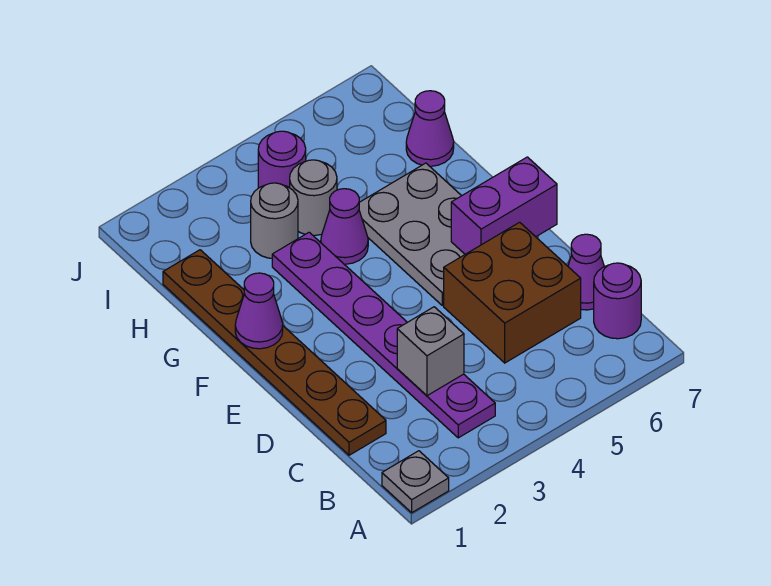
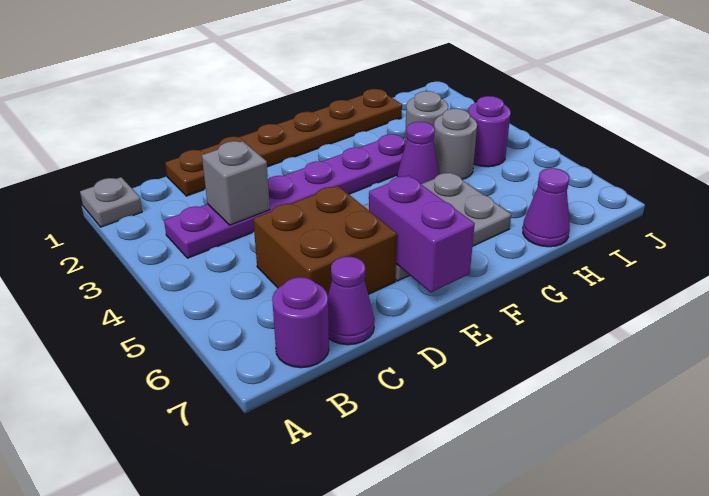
purple cone F1 level 2 -> none

